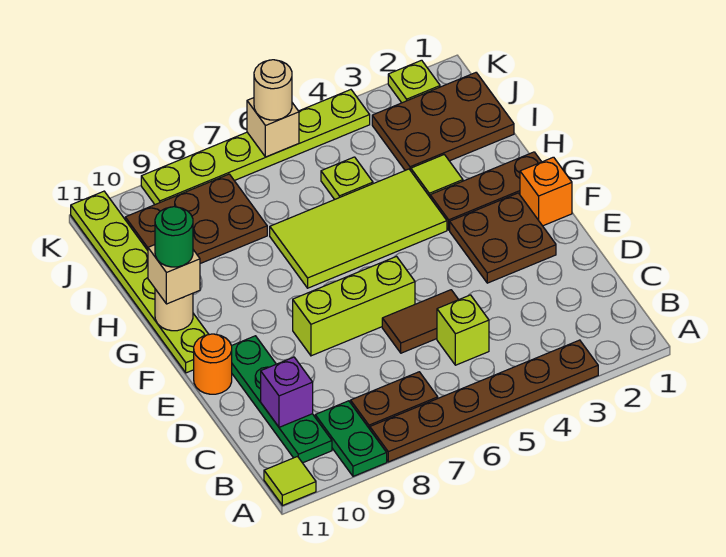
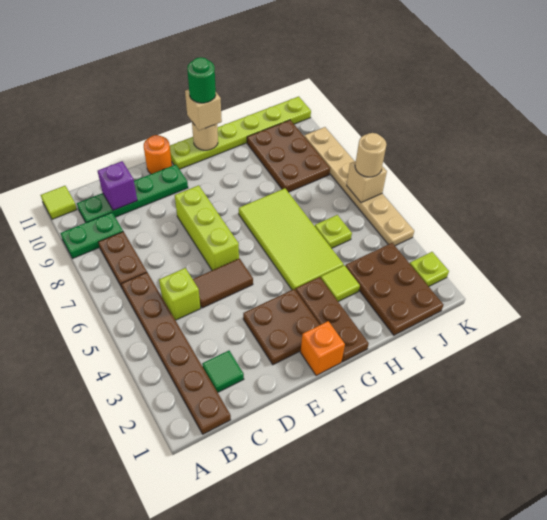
brown plate A3:A8 level 1 -> brown plate B1:B6 level 1
none -> green tile C2 level 1
brown tile D5:D6 level 1 -> brown tile D5:E5 level 1
lime plate K4:K9 level 1 -> tan plate K4:K9 level 1

